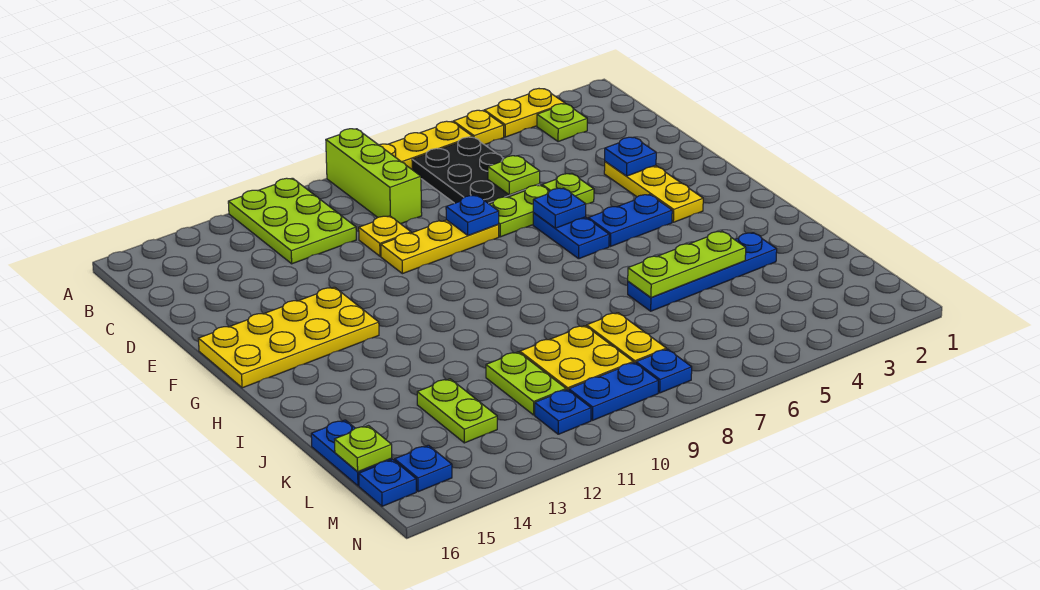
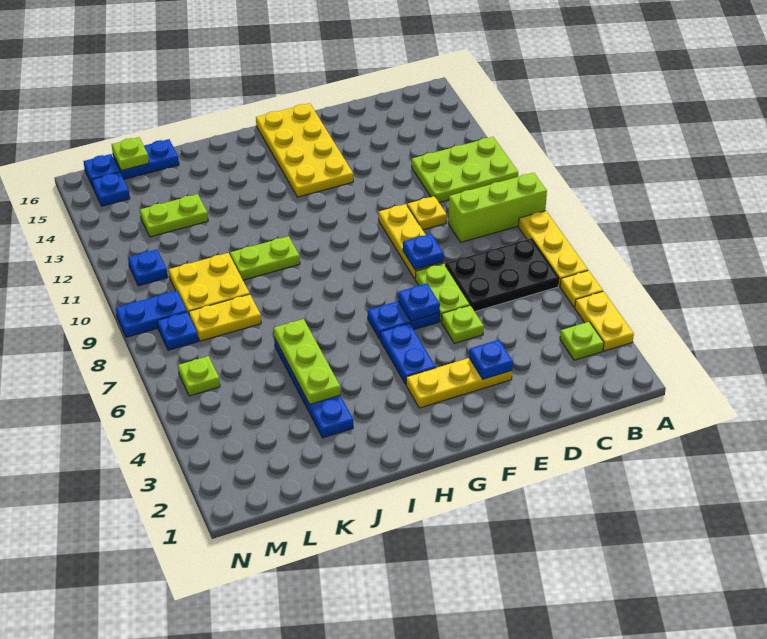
lime plate D6 level 2 -> lime plate M6 level 1
lime plate K11:L11 level 1 -> lime plate I10:J10 level 1
blue plate M9:M10 level 1 -> blue plate M9:N9 level 1

